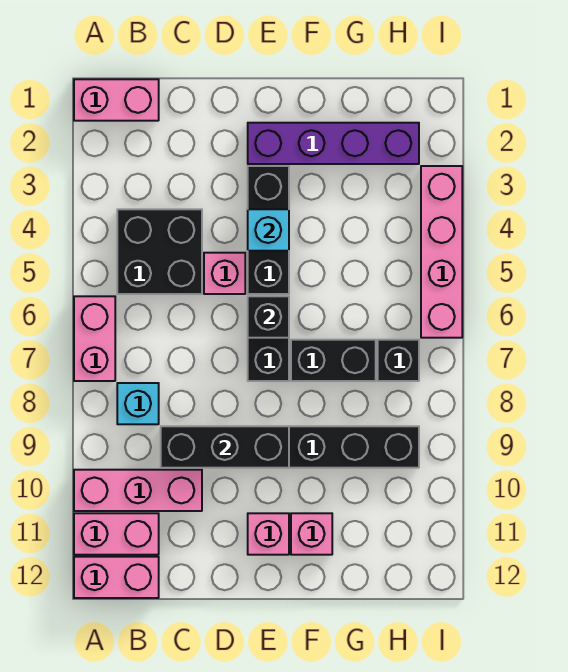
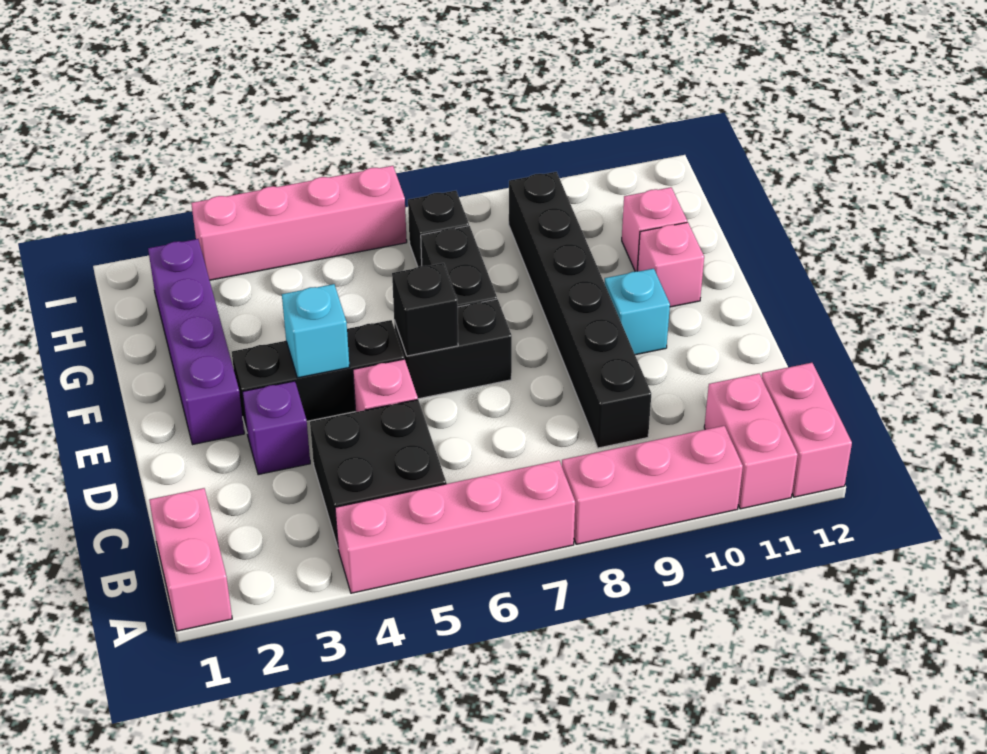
pink brick A6:A7 level 1 -> pink brick A4:A7 level 1
pink brick A10:C10 level 1 -> pink brick A8:A10 level 1
cyan brick B8 level 1 -> cyan brick E10 level 1
black brick C9:E9 level 2 -> none
none -> purple brick D3 level 1
pink brick E11 level 1 -> pink brick G11 level 1

